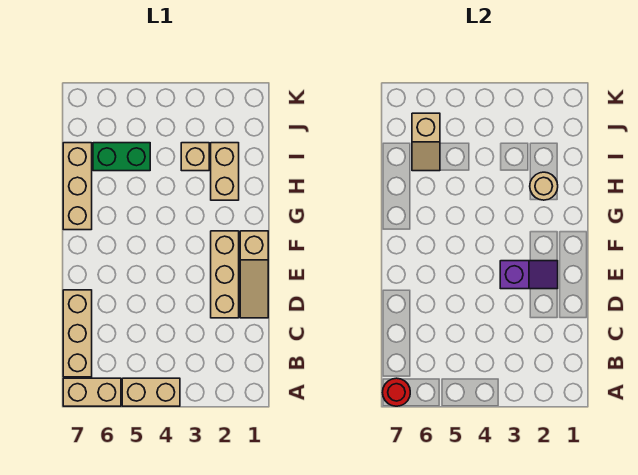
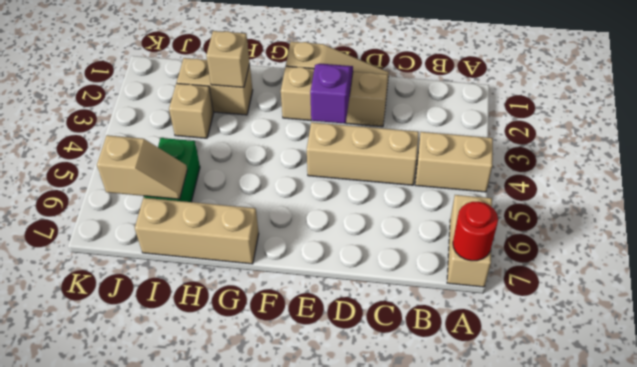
tan brick A4:A5 level 1 -> tan brick A4:B4 level 1
tan brick B7:D7 level 1 -> tan brick C4:E4 level 1
tan round brick H2 level 2 -> tan brick H2 level 2

